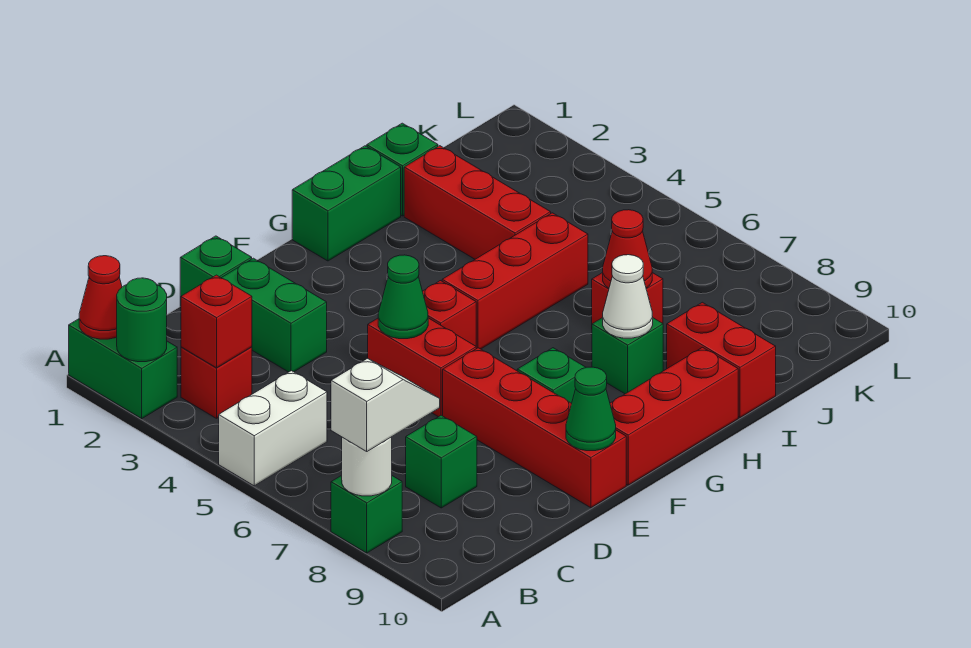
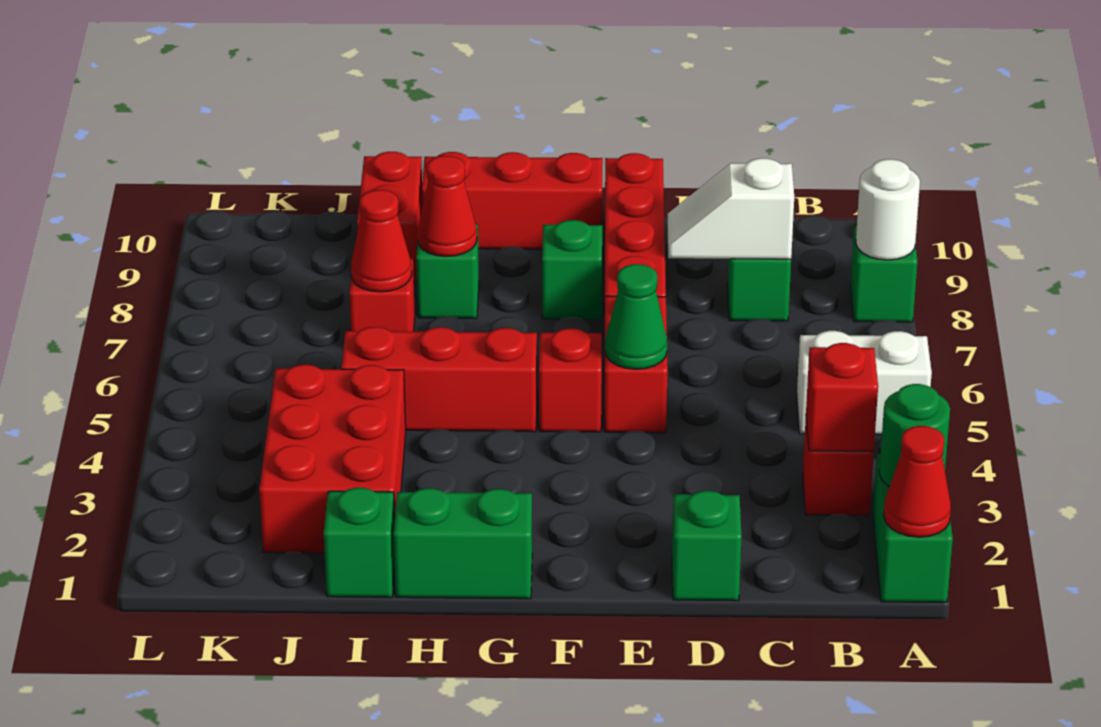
white slope A8:B8 level 3 top A -> white slope C8:D8 level 2 top C
green brick D2:D3 level 1 -> none
green cone E10 level 2 -> none
white cone H8 level 2 -> red cone H8 level 2
red brick I2:I4 level 1 -> red brick I2:J4 level 1

